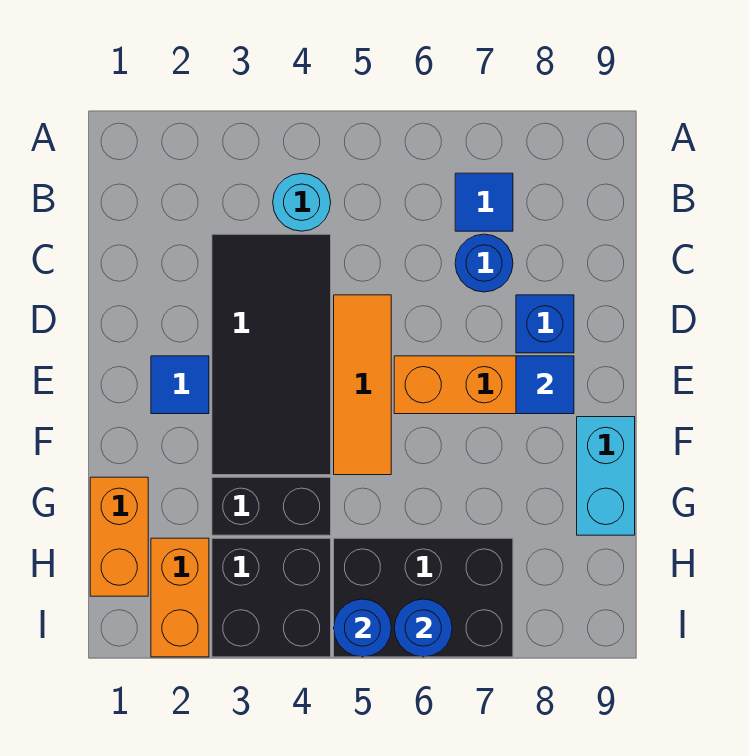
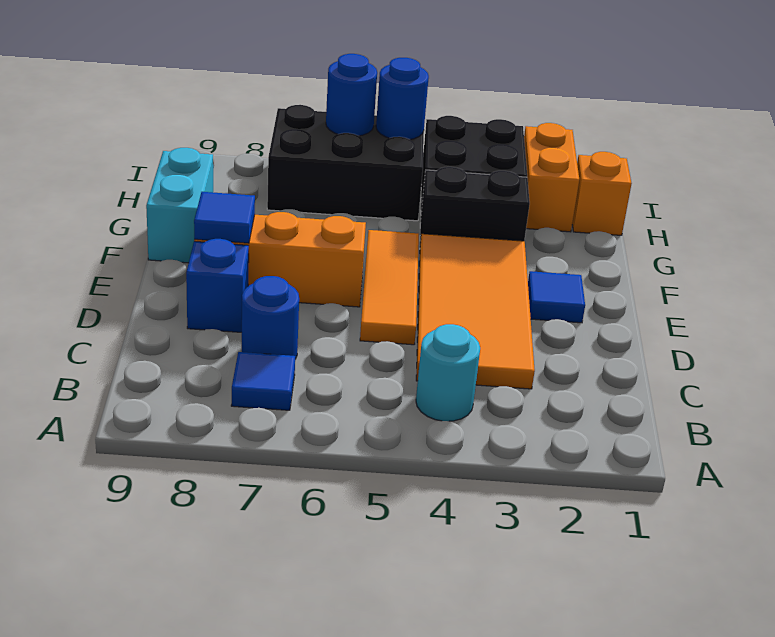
black tile C3:F4 level 1 -> orange tile C3:F4 level 1
orange brick G1:H1 level 1 -> orange brick H1 level 1

